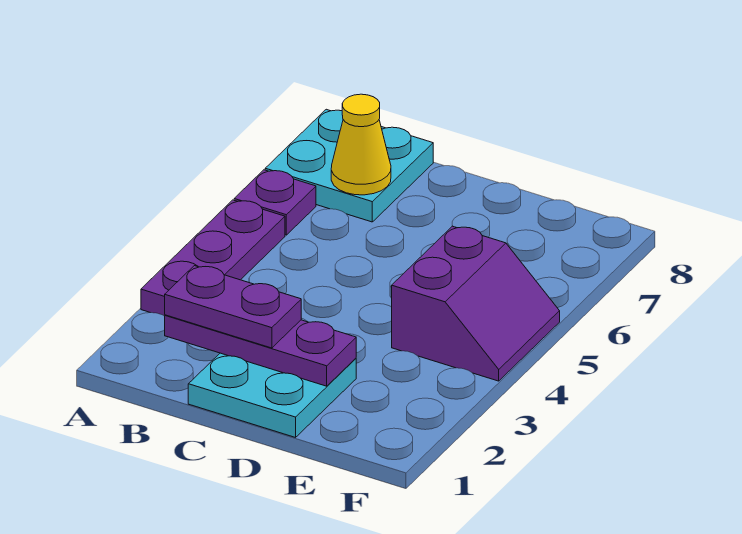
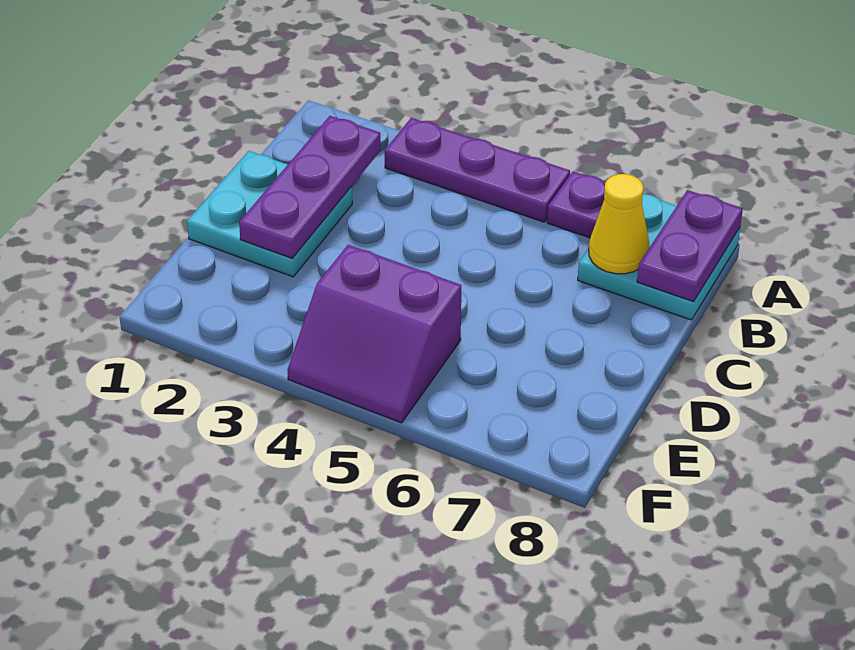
purple plate B2:C2 level 3 -> purple plate A8:B8 level 2

